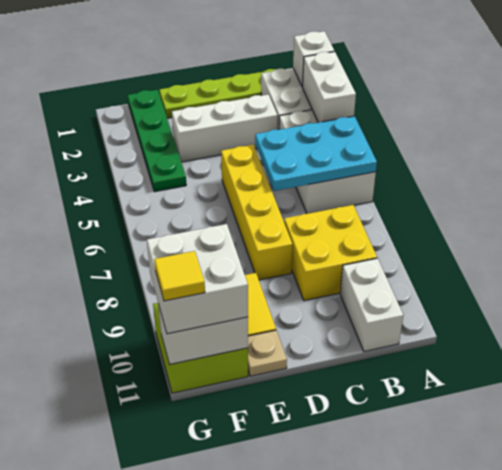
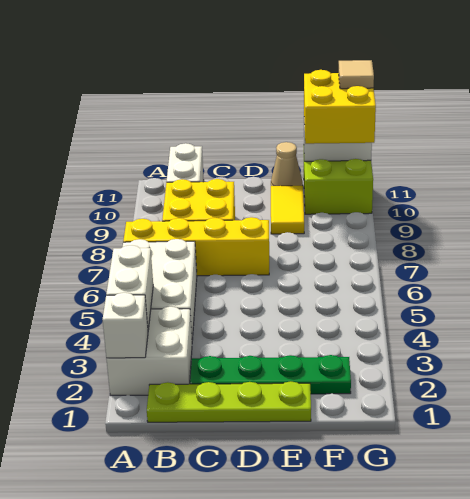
cyan plate A5:C6 level 2 -> none
white brick C3:E3 level 1 -> none
yellow brick D5:D8 level 1 -> yellow brick A7:D7 level 1
tan plate E11 level 1 -> tan cone E11 level 1
green plate F1:F4 level 1 -> green plate C2:F2 level 1
white brick F10:G11 level 3 -> yellow brick F10:G11 level 3
yellow tile G11 level 4 -> tan tile G11 level 4

